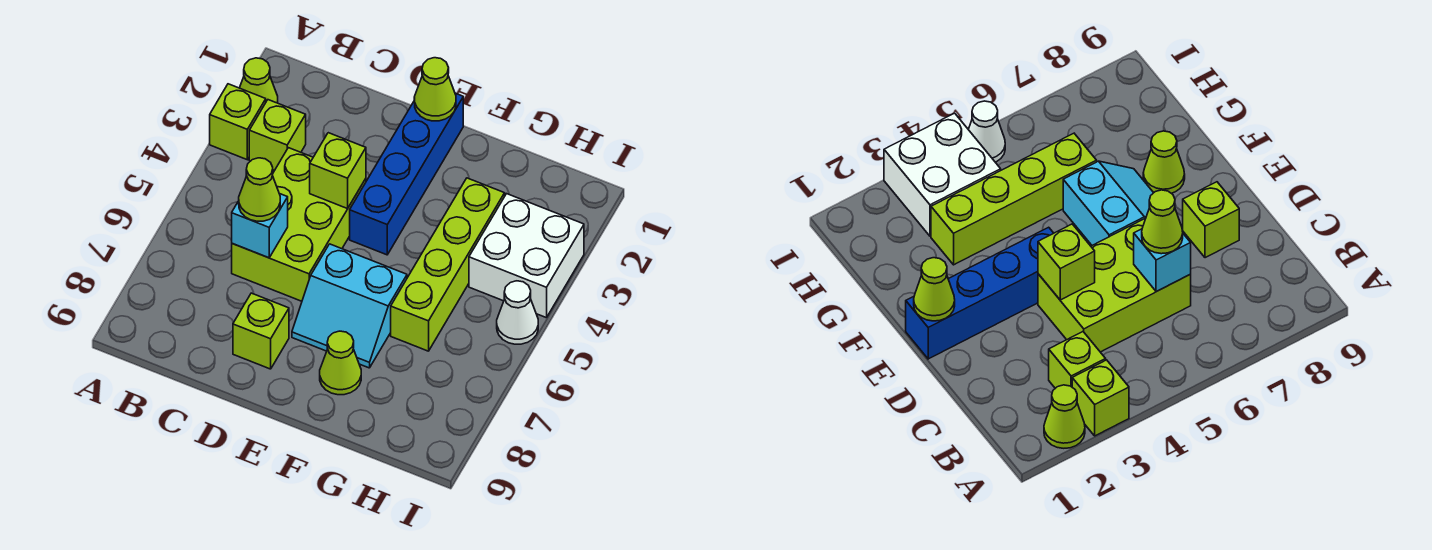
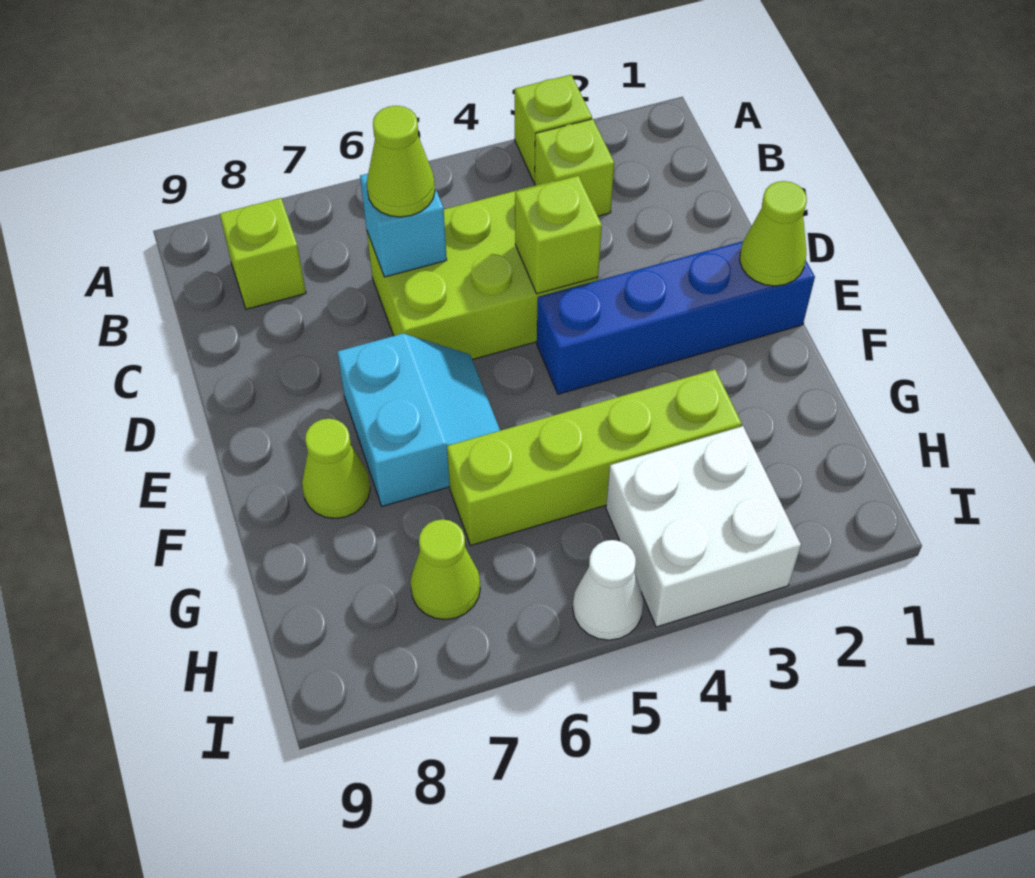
lime cone A2 level 1 -> lime cone H7 level 1
lime brick D8 level 1 -> lime brick B8 level 1
cyan slope E6:F7 level 1 top 6 -> cyan slope E6:F7 level 1 top 7

